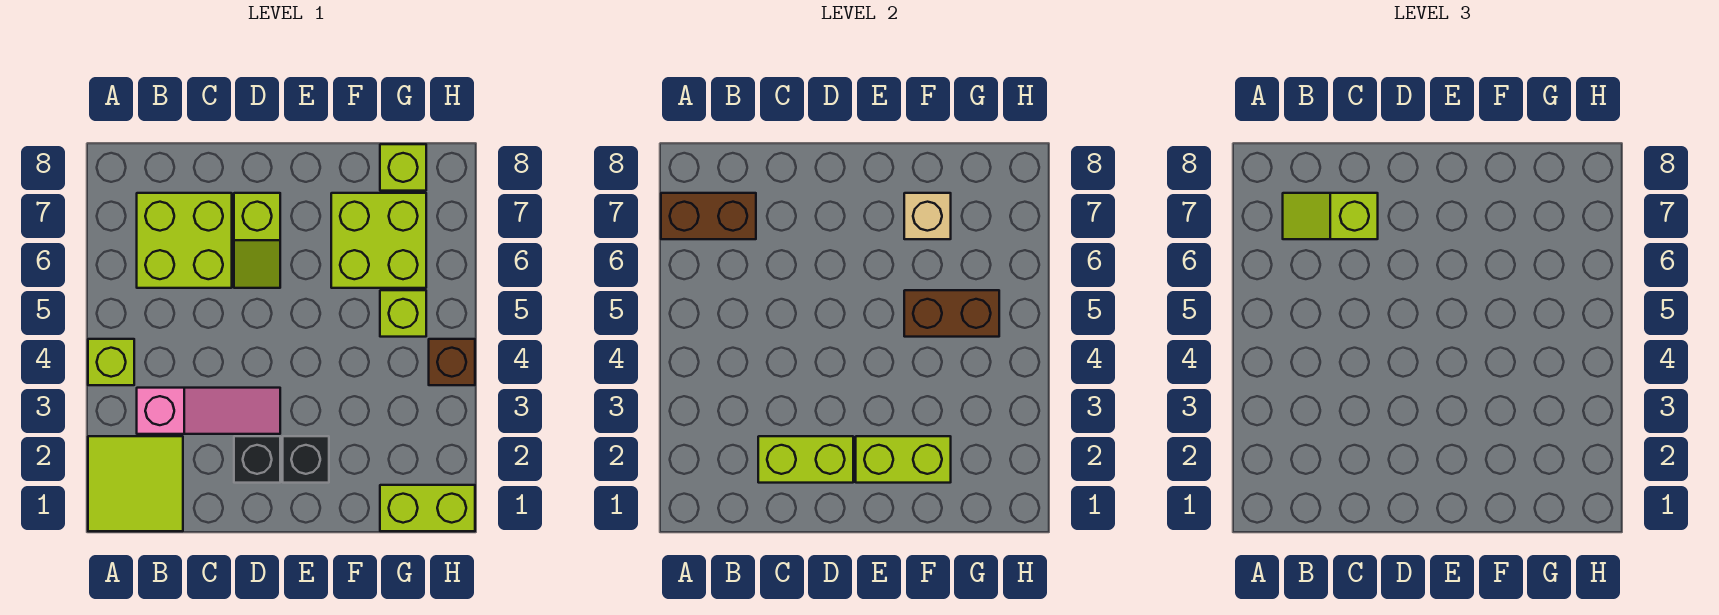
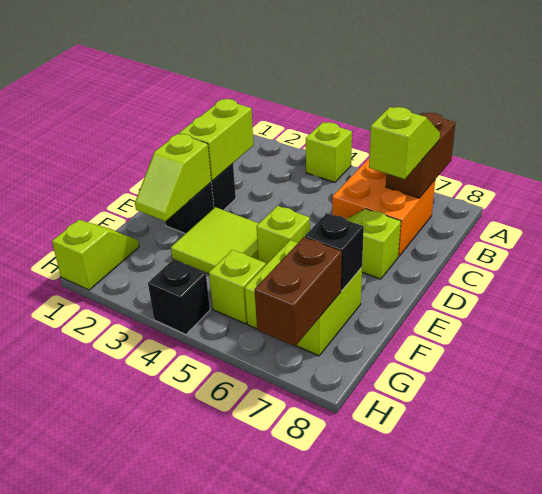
lime tile A1:B2 level 1 -> lime tile E3:F4 level 1
pink slope B3:D3 level 1 top B -> none
lime brick B6:C7 level 1 -> orange brick B6:C7 level 1
lime brick E2:F2 level 2 -> lime slope E2:F2 level 2 top E
brown brick F5:G5 level 2 -> brown brick G7:H7 level 2
tan brick F7 level 2 -> black brick F7 level 2
lime brick G1:H1 level 1 -> lime slope G1:H1 level 1 top H
lime brick G8 level 1 -> lime brick E5 level 1
brown brick H4 level 1 -> black brick H4 level 1

